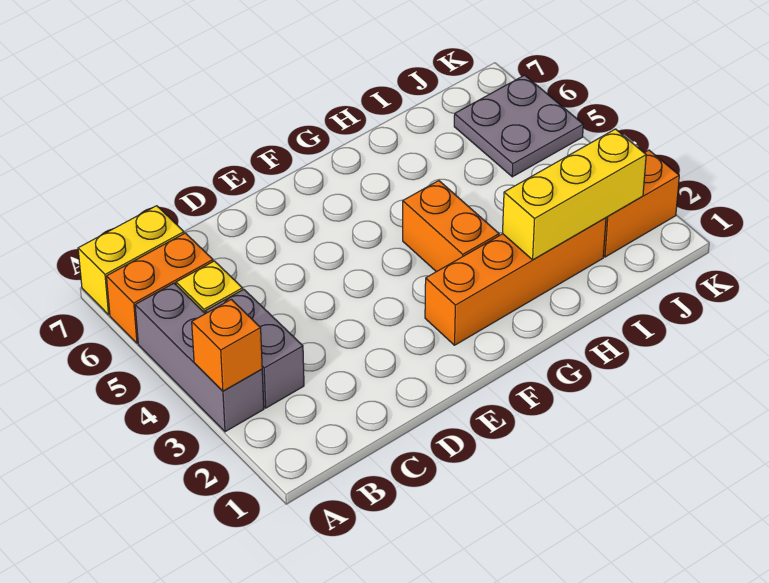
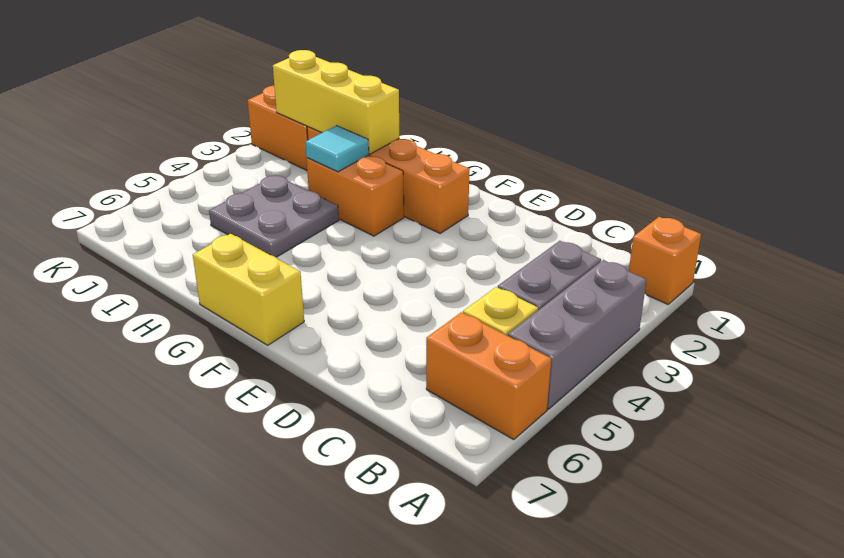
orange brick A3 level 2 -> orange brick A1 level 1
yellow brick A7:B7 level 1 -> yellow brick F7:G7 level 1
orange brick G3:G4 level 1 -> orange brick G3:H3 level 1
none -> cyan tile H3 level 2
grey plate J5:K6 level 1 -> grey plate H4:I5 level 1

